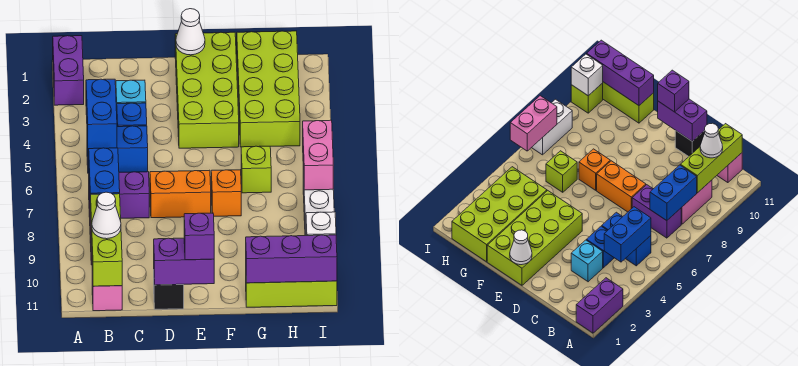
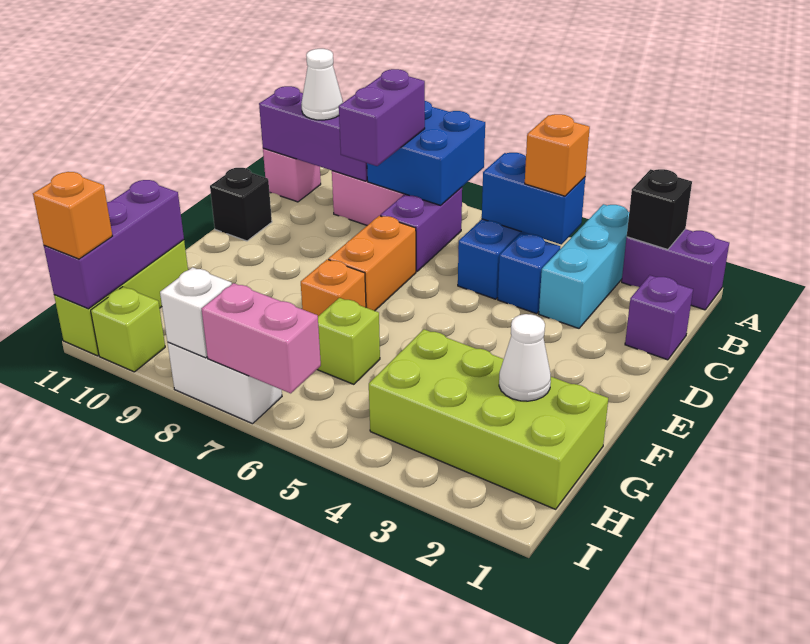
none -> black brick A2 level 2
none -> orange brick B4 level 3
blue brick B7:B8 level 2 -> blue brick A7:B8 level 2
lime brick B9:B11 level 2 -> purple brick B9:B11 level 2
cyan brick C3 level 1 -> cyan brick A3:C3 level 1
purple brick D11:E11 level 2 -> purple brick B8:C8 level 3
lime brick E1:F4 level 1 -> none
white cone E1 level 2 -> white cone G2 level 2
purple brick E11 level 3 -> purple brick C1 level 1
white brick I10 level 2 -> white brick I8 level 2
none -> orange brick I11 level 3

